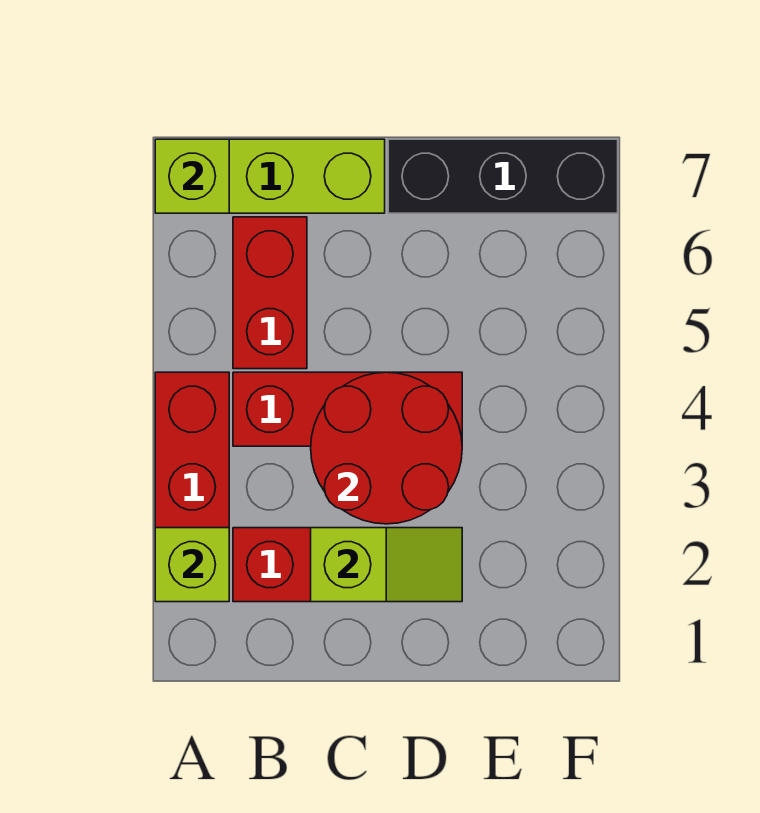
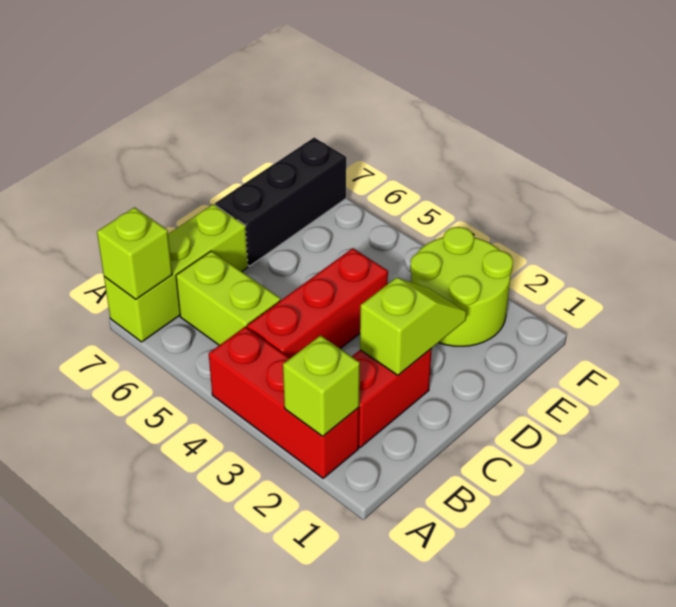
red brick B5:B6 level 1 -> lime brick B5:B6 level 1
red round brick C3:D4 level 2 -> none
none -> lime round brick E2:F3 level 1

